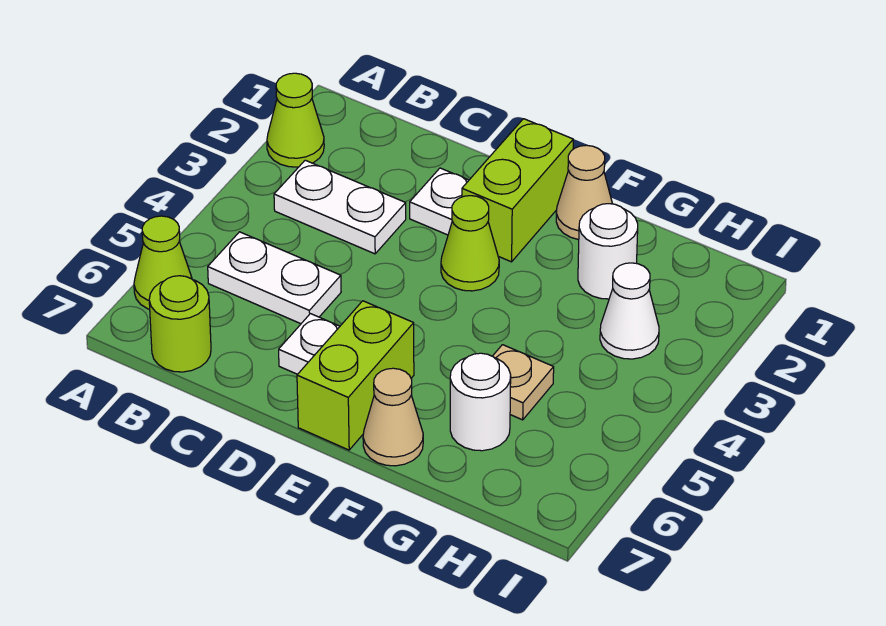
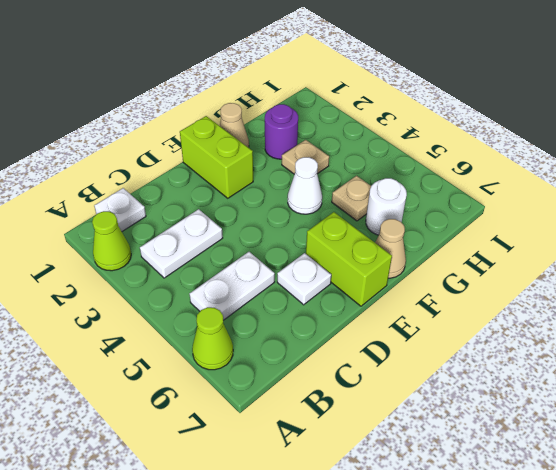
lime round brick B7 level 1 -> none
white plate D2 level 1 -> white plate B1 level 1
lime cone E3 level 1 -> none
white round brick G2 level 1 -> purple round brick G2 level 1
none -> tan plate G3 level 1
white cone H3 level 1 -> white cone F4 level 1

